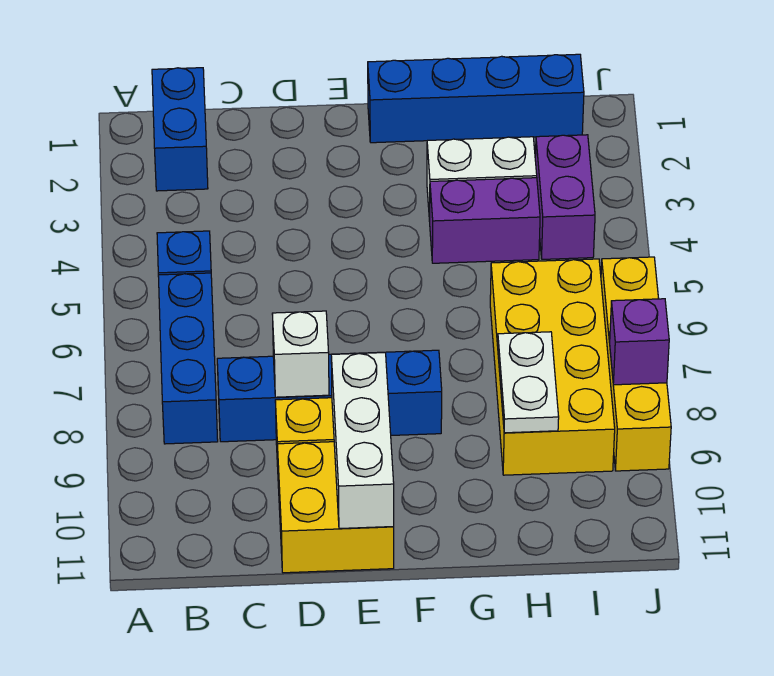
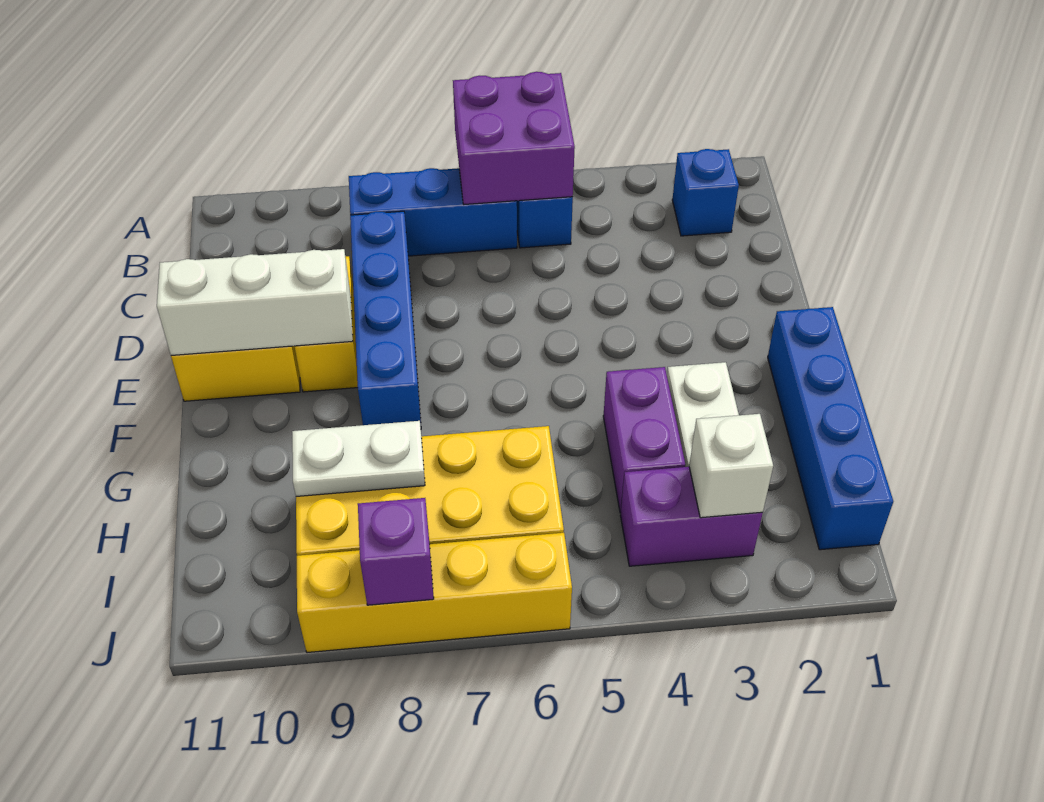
none -> purple brick A5:B6 level 2
blue brick B1:B2 level 1 -> blue brick B2 level 1
white brick D8 level 2 -> white brick I3 level 2

